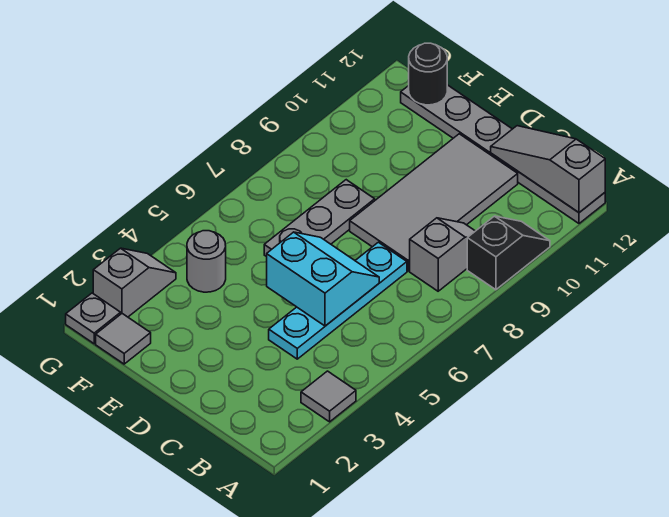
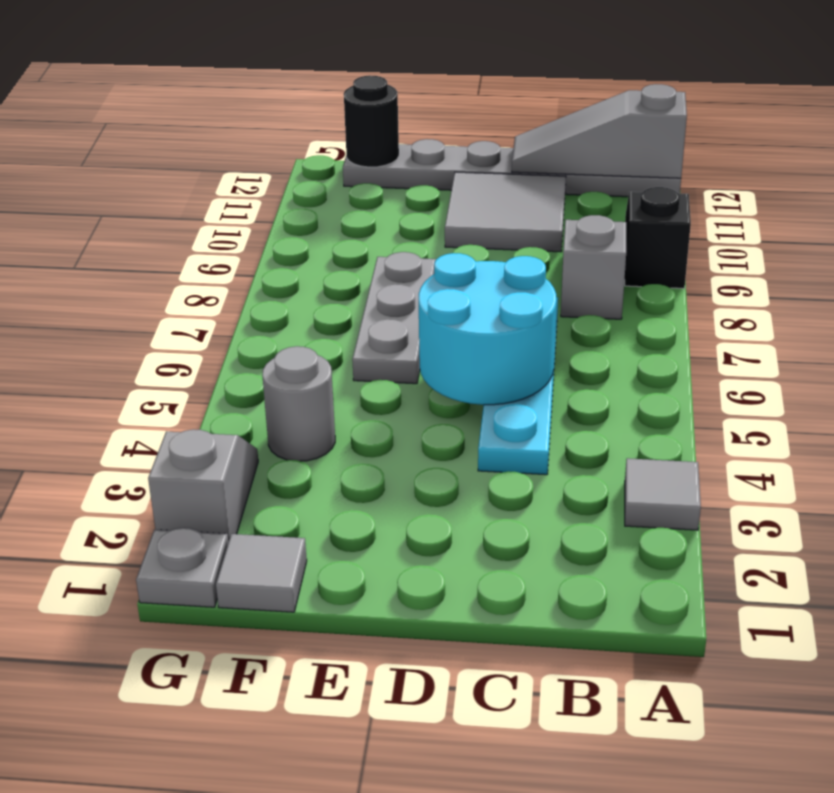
cyan slope C5:D6 level 2 top 5 -> cyan round brick C5:D6 level 2
grey tile C8:D11 level 1 -> grey tile C10:D11 level 1

